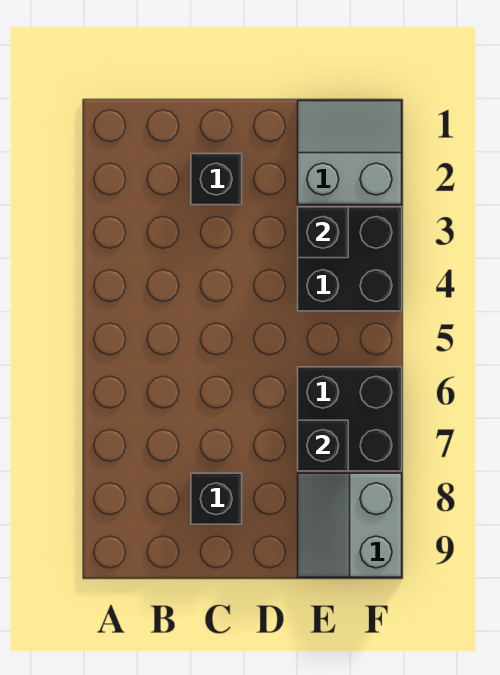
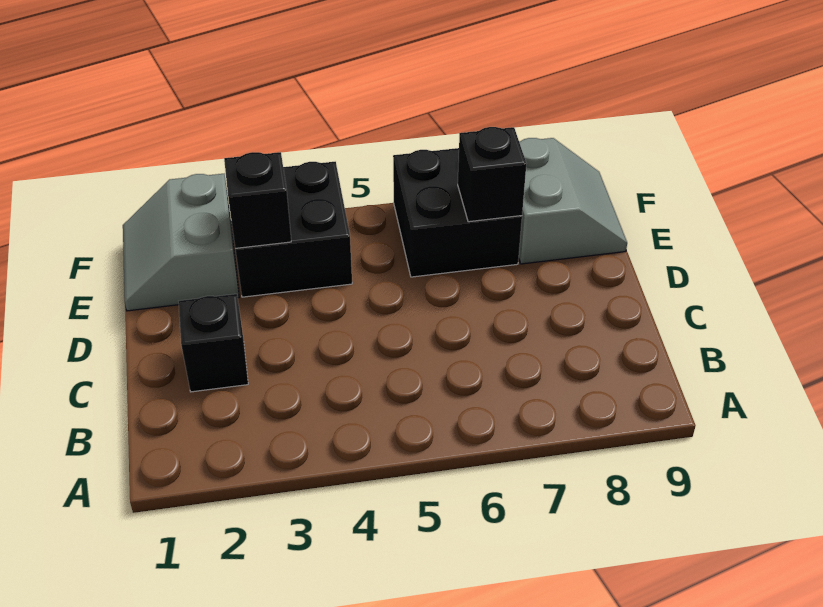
black brick C8 level 1 -> none
grey slope E8:F9 level 1 top F -> grey slope E8:F9 level 1 top 8

